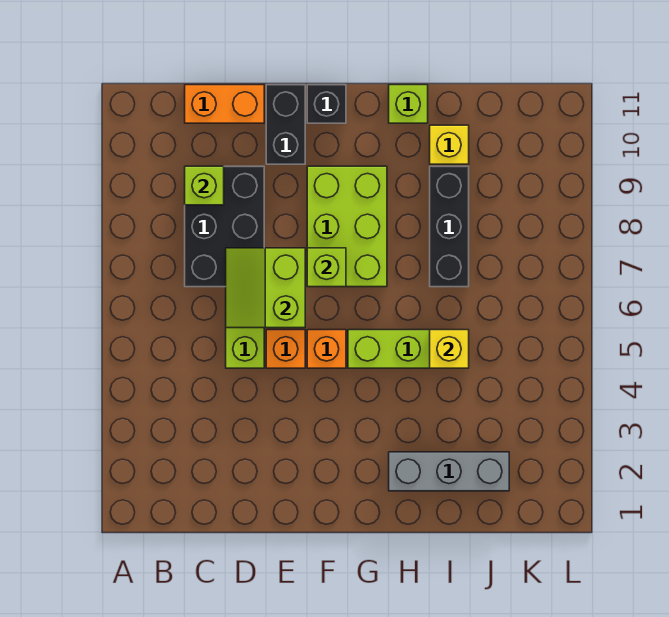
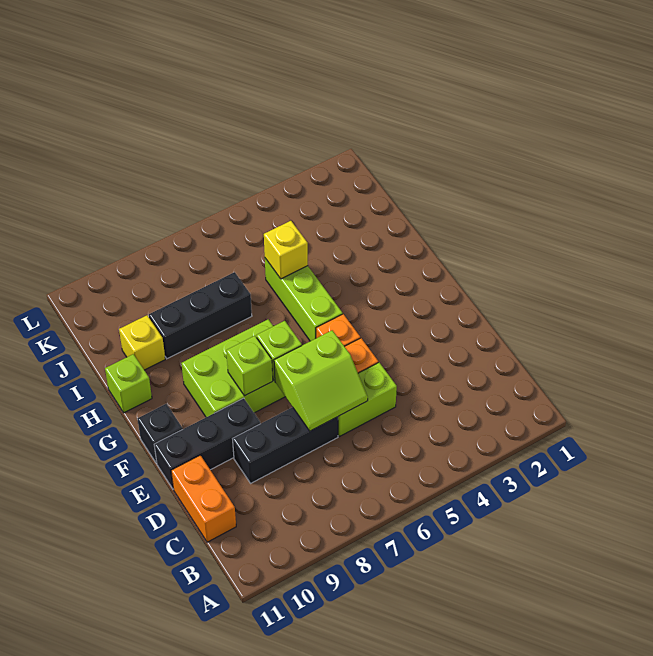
black brick C7:D9 level 1 -> black brick D7:D9 level 1
lime brick C9 level 2 -> lime brick F8 level 2
black brick E10:E11 level 1 -> black brick E9:E11 level 1
grey brick H2:J2 level 1 -> none

